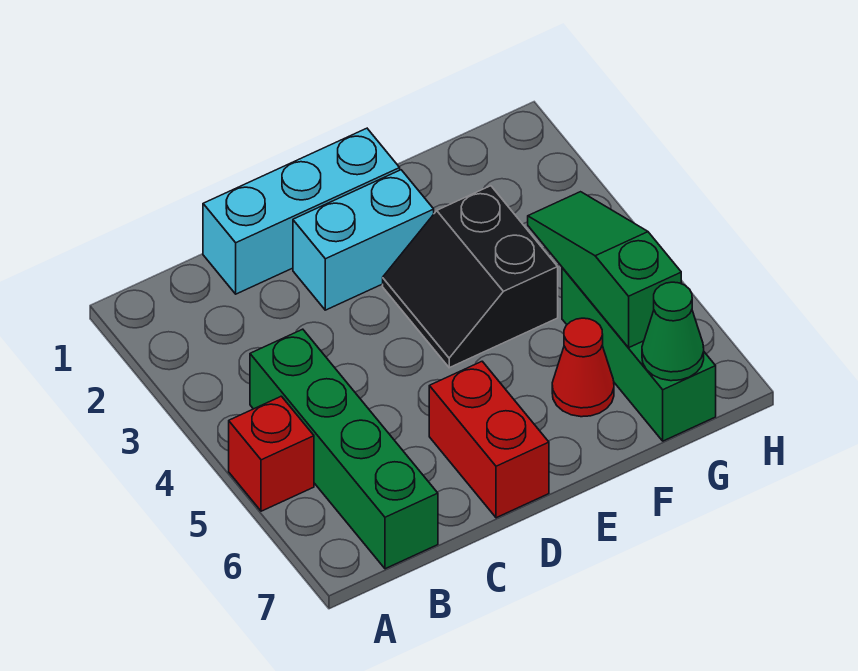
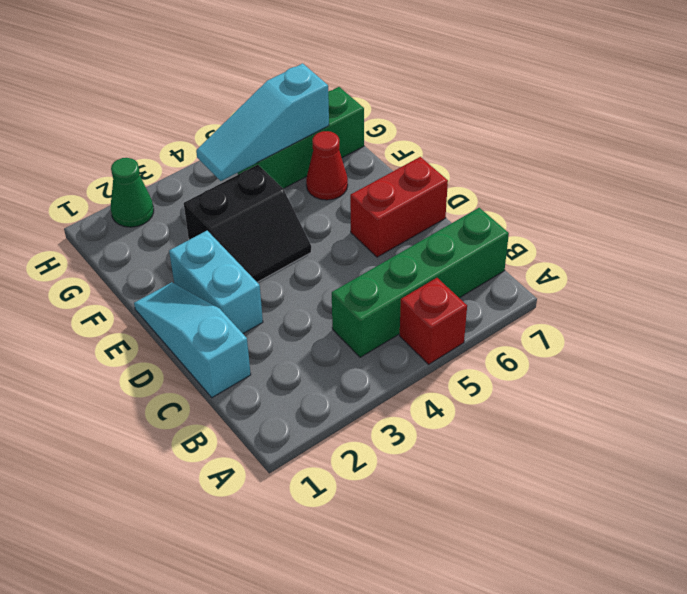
cyan brick C1:E1 level 1 -> cyan slope C1:E1 level 1 top C
green slope G4:G6 level 2 top 6 -> cyan slope G4:G6 level 2 top 6
green cone G7 level 2 -> green cone H2 level 1

